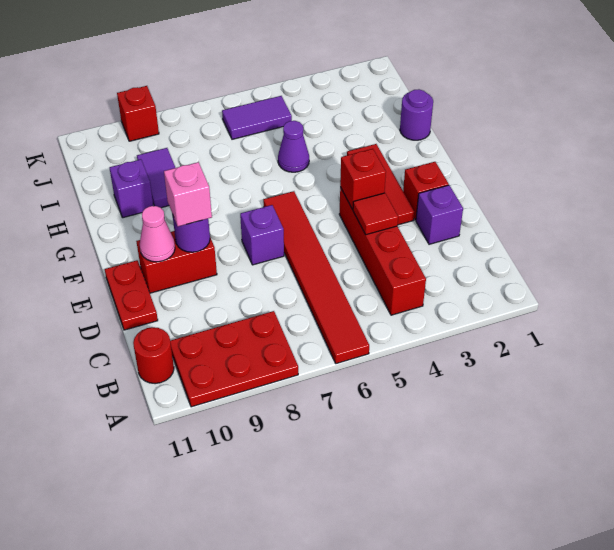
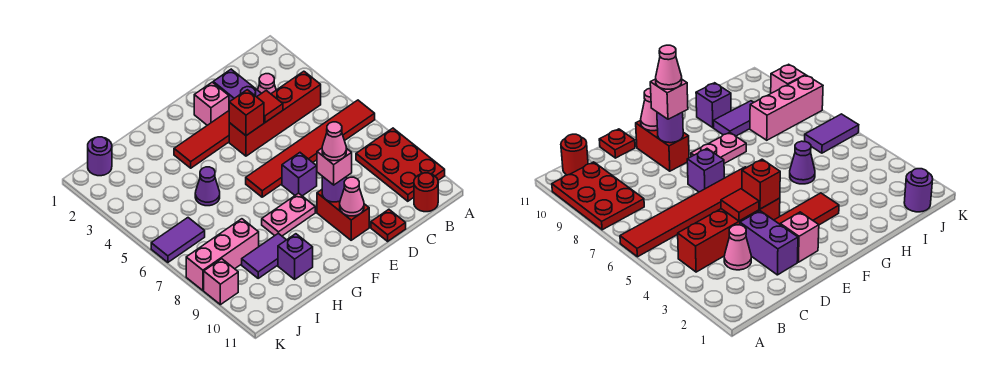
none -> pink cone C3 level 1
purple brick D2 level 1 -> purple brick D2:D3 level 1
red plate D11:E11 level 1 -> red plate D11 level 1
red brick E2 level 1 -> pink brick E2 level 1
none -> pink cone E9 level 4
none -> pink plate F8:G8 level 1
purple round brick H1 level 1 -> purple round brick J1 level 1
none -> pink brick I8:K8 level 1
purple tile J5:J6 level 1 -> purple tile J6:K6 level 1
red brick K9 level 1 -> pink brick K9 level 1

